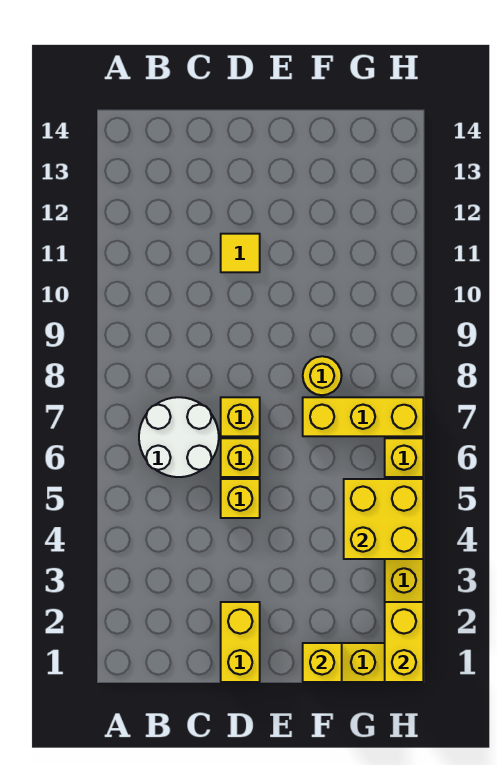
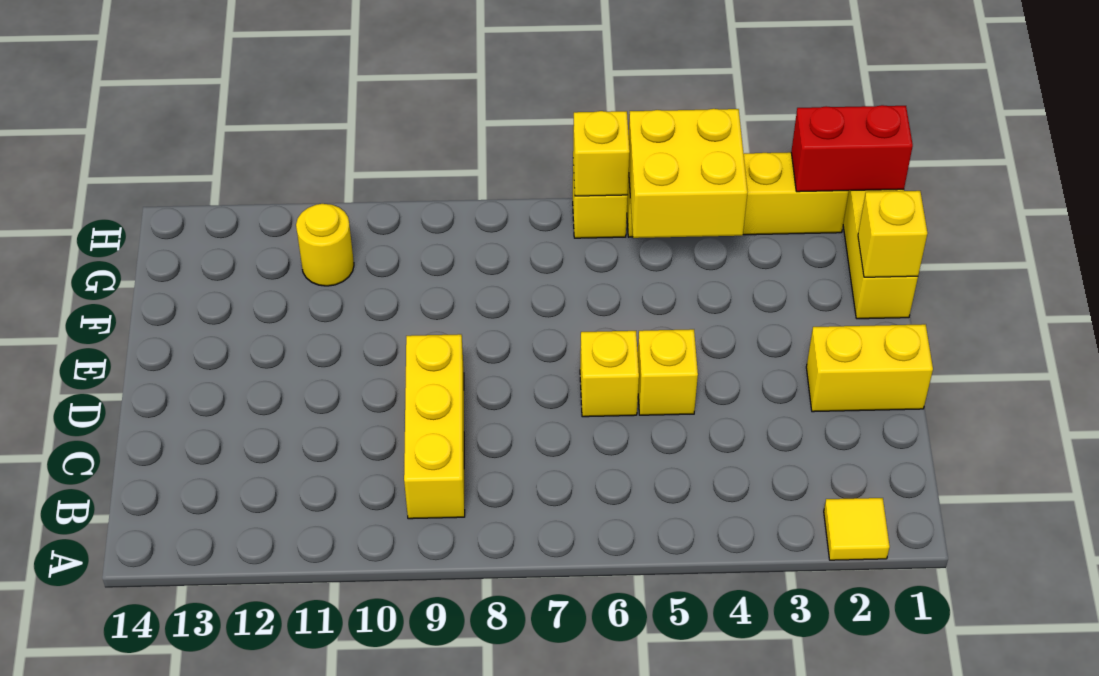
white round brick B6:C7 level 1 -> none
yellow brick D7 level 1 -> yellow brick H6 level 2
yellow tile D11 level 1 -> yellow tile A2 level 1
yellow brick F7:H7 level 1 -> yellow brick B9:D9 level 1
yellow round brick F8 level 1 -> yellow round brick G11 level 1
yellow brick H1:H2 level 2 -> red brick H1:H2 level 2

